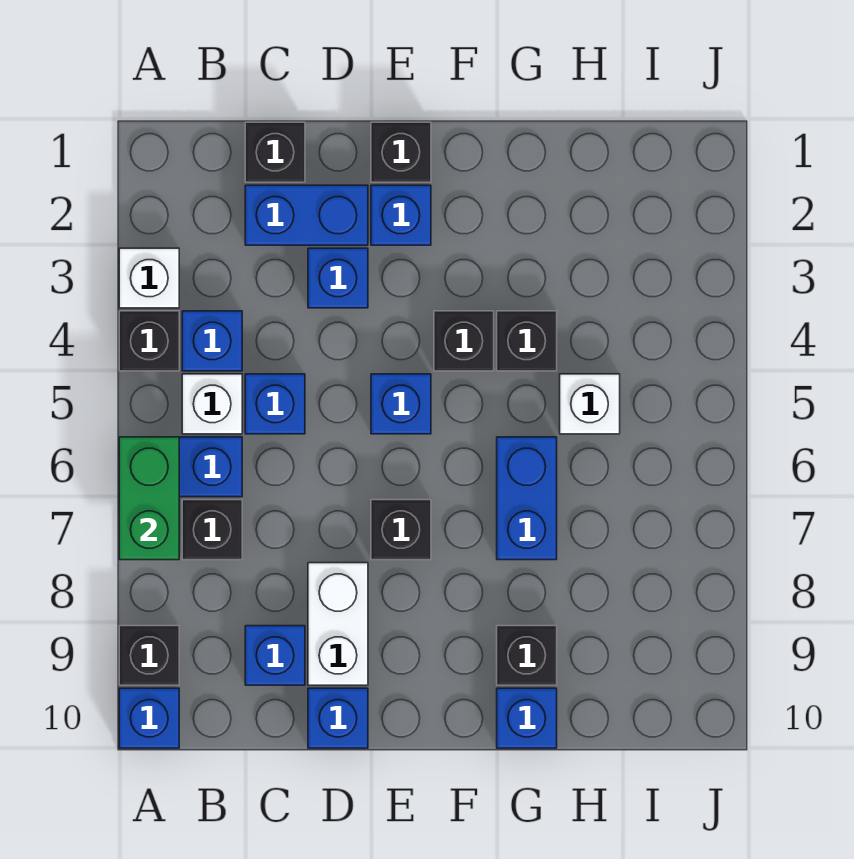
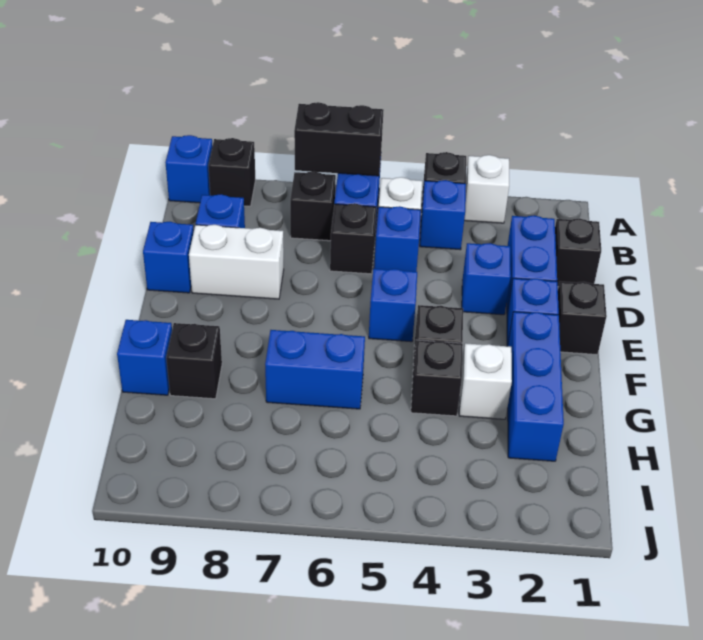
green brick A6:A7 level 2 -> black brick A6:A7 level 2
black brick E7 level 1 -> black brick C6 level 1
none -> blue brick F2:H2 level 1
white brick H5 level 1 -> white brick G3 level 1

